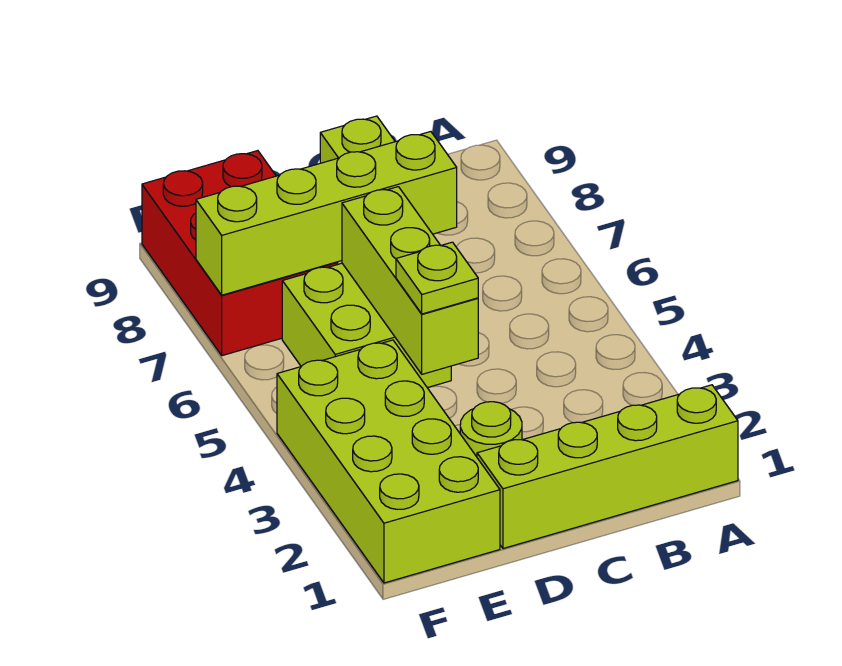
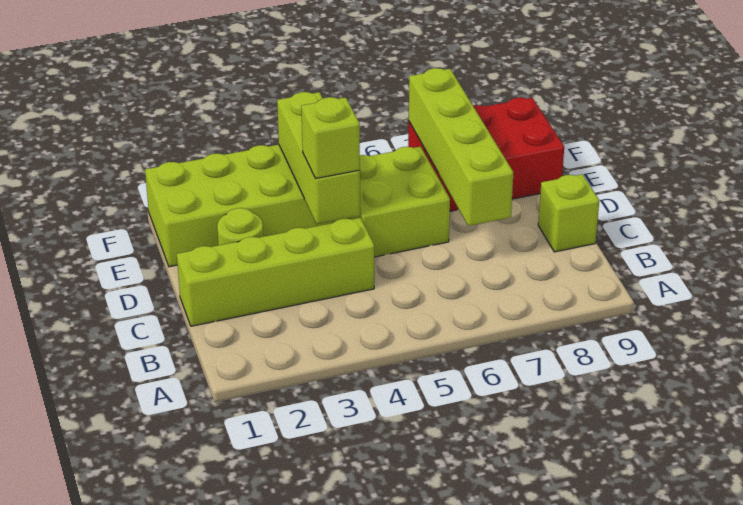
lime brick A1:D1 level 1 -> lime brick C1:C4 level 1
lime brick D4:D6 level 2 -> lime brick D4:F4 level 2
lime plate D4 level 3 -> lime brick D4 level 3

